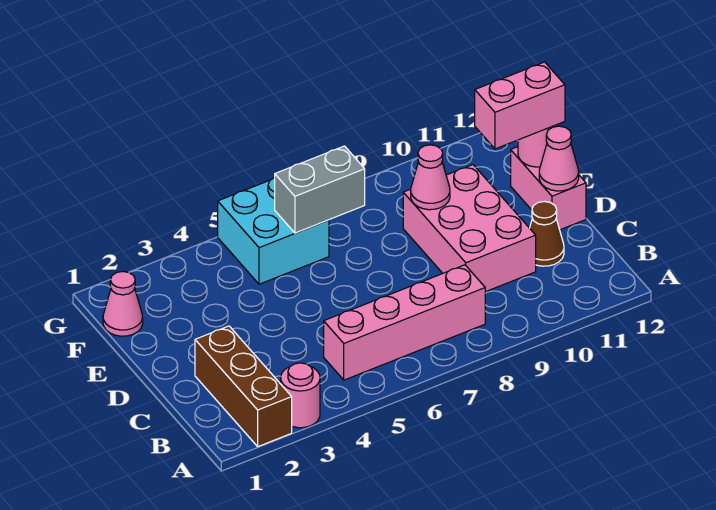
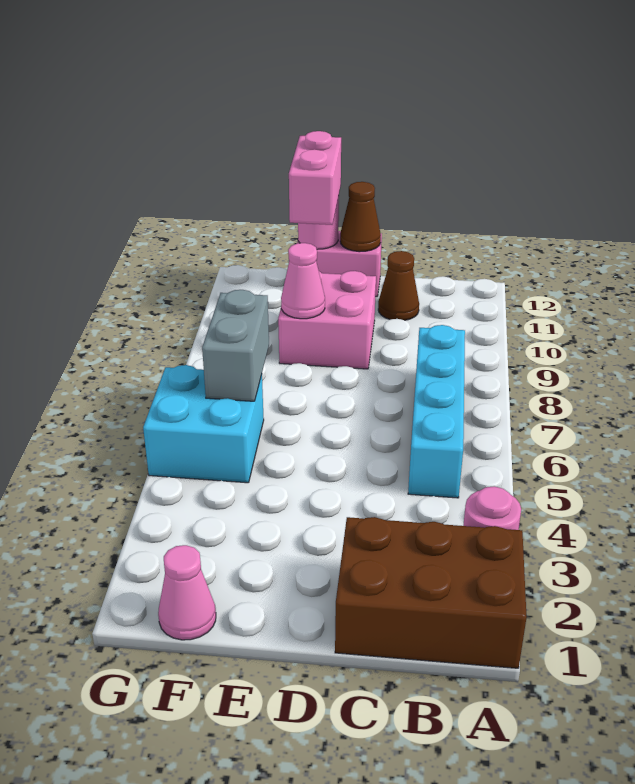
brown brick A2:C2 level 1 -> brown brick A1:C2 level 1
pink brick B5:B8 level 1 -> cyan brick B5:B8 level 1
pink brick C9:E10 level 1 -> pink brick D9:E10 level 1
pink cone D12 level 2 -> brown cone D12 level 2

